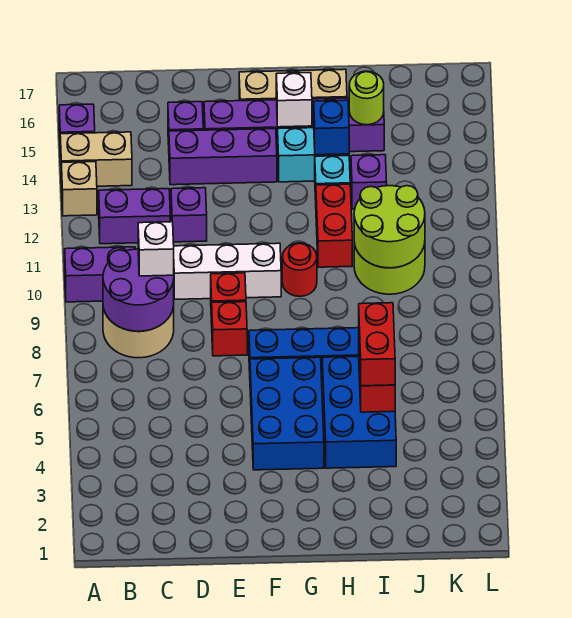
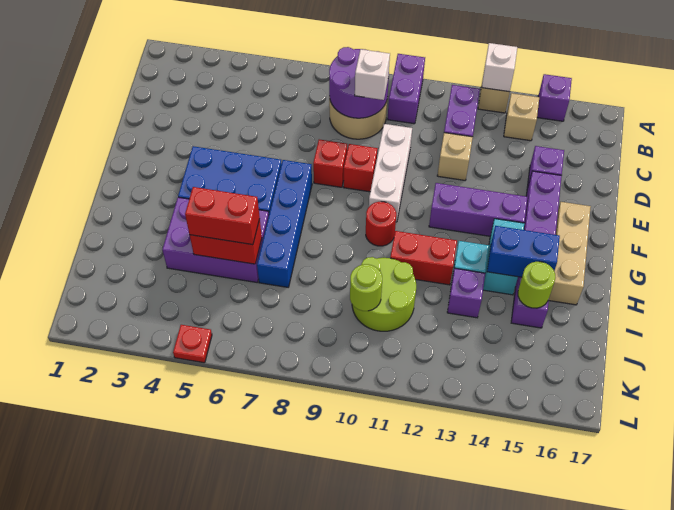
tan brick A14:B14 level 1 -> tan brick B14 level 1
purple brick D12 level 1 -> tan brick D12 level 1
purple brick D14:F14 level 1 -> purple brick F12:F14 level 1
white brick G15 level 2 -> white brick A13 level 2
blue brick H4:I6 level 1 -> purple brick H4:I6 level 1
blue brick H14 level 2 -> blue brick H14:H15 level 2
lime round brick I10:J11 level 2 -> lime round brick J10 level 2
none -> red plate L5 level 1

